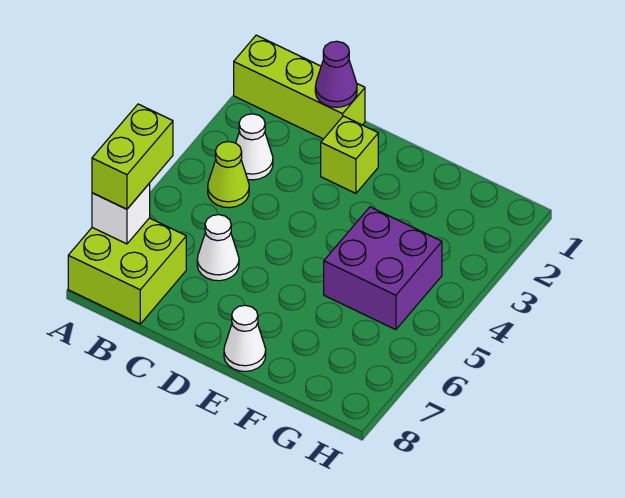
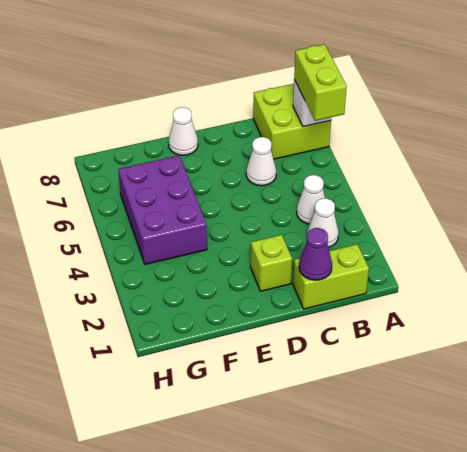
lime brick A1:C1 level 1 -> lime brick B1:C1 level 1
lime cone B4 level 1 -> white cone B4 level 1
purple brick F4:G5 level 1 -> purple brick F4:G6 level 1

